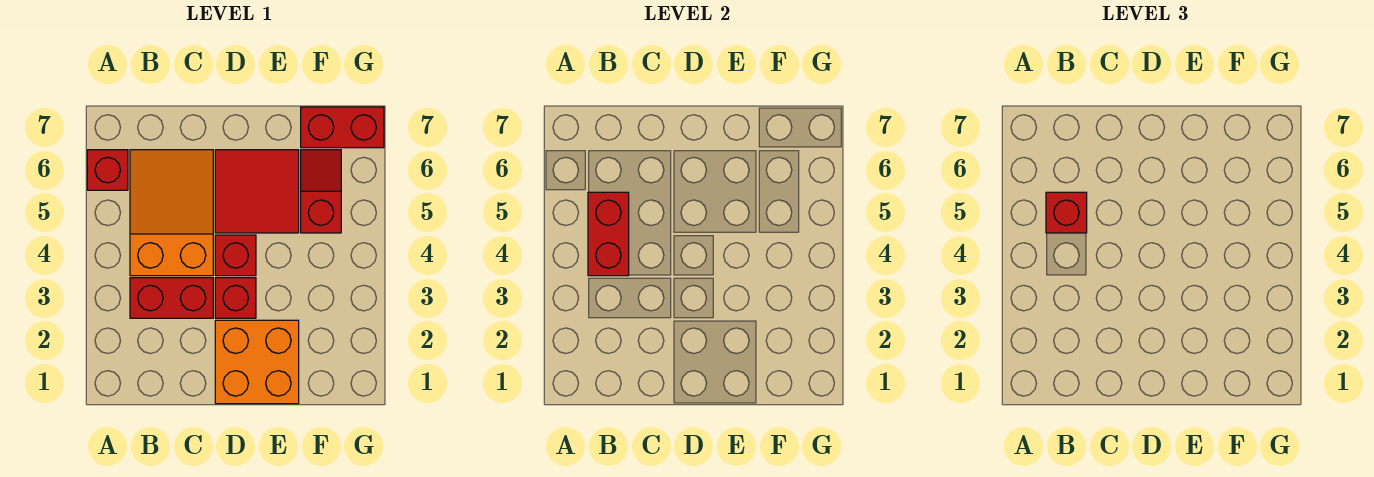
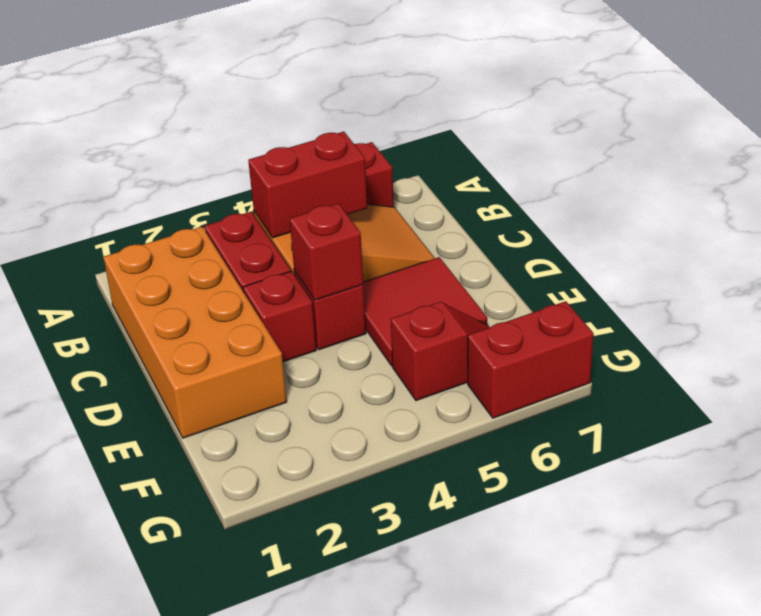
red brick B5 level 3 -> red brick D4 level 2
orange brick D1:E2 level 1 -> orange brick B1:E2 level 1
red brick F7:G7 level 1 -> red brick G6:G7 level 1

